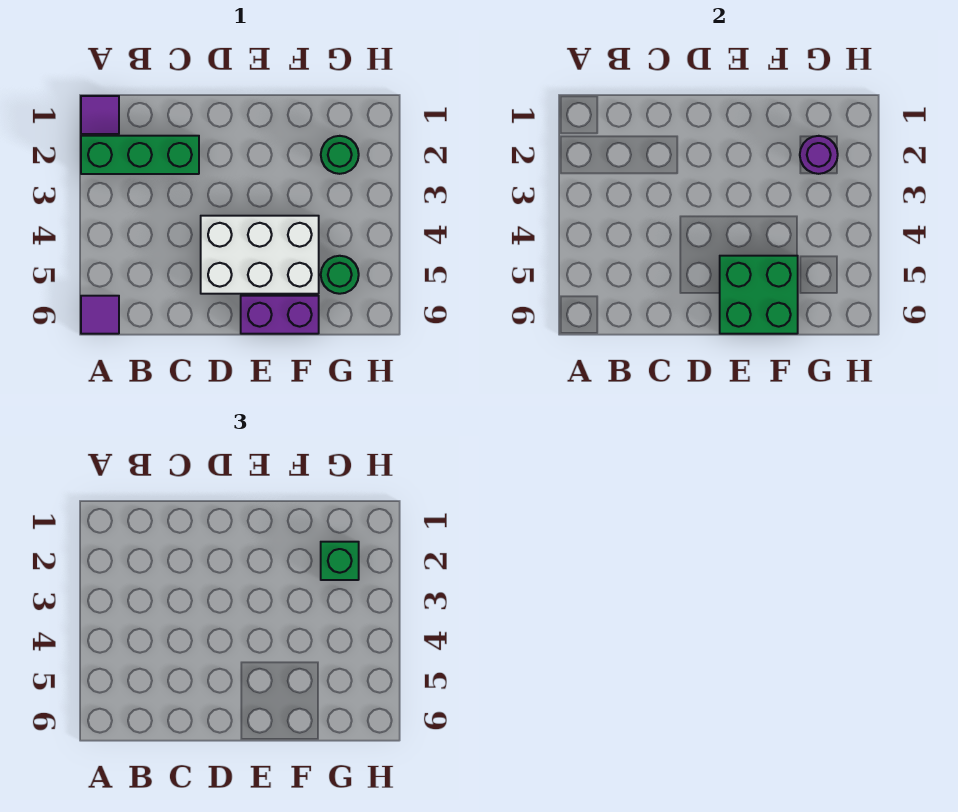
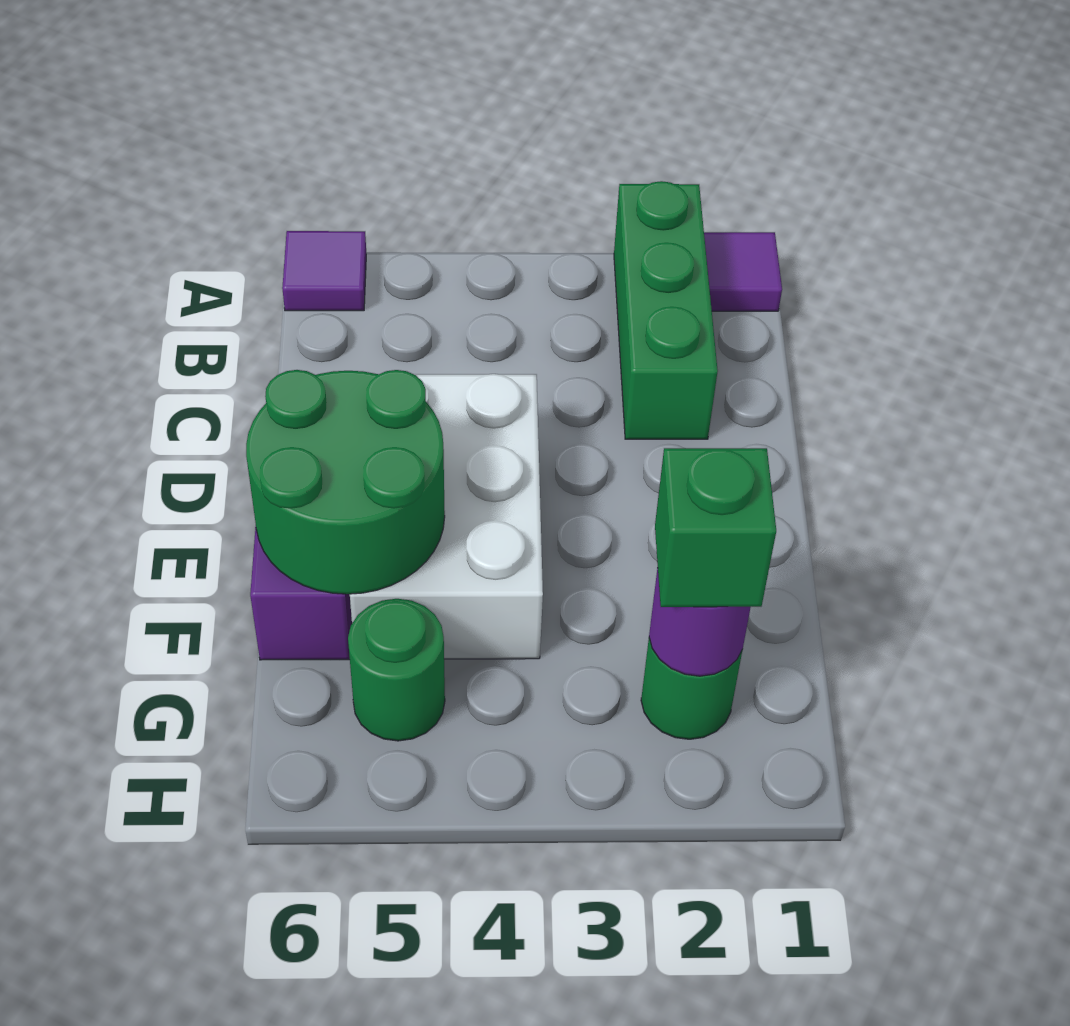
green brick E5:F6 level 2 -> green round brick E5:F6 level 2

